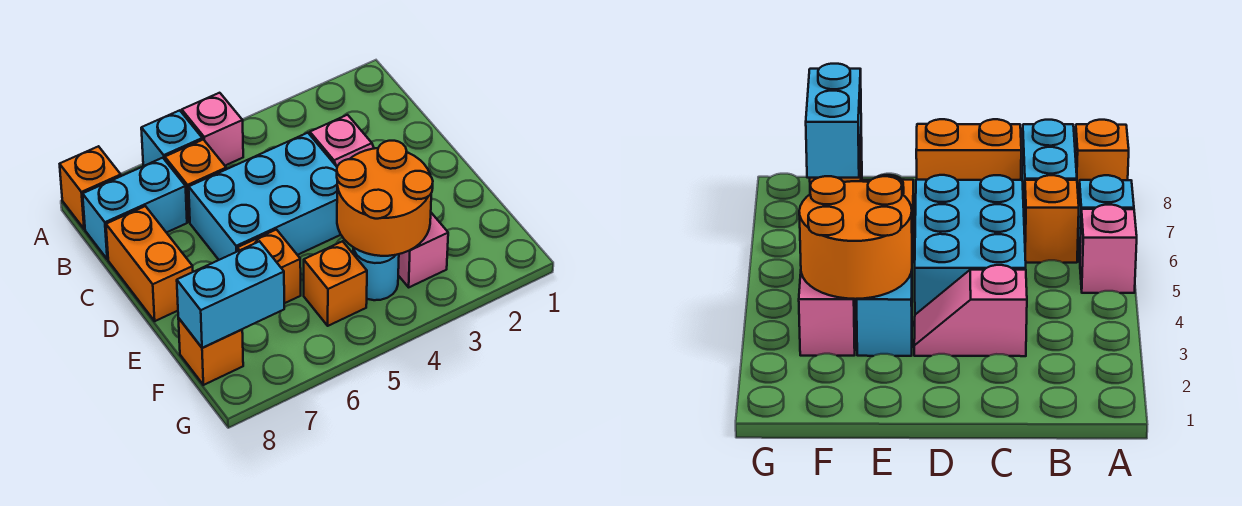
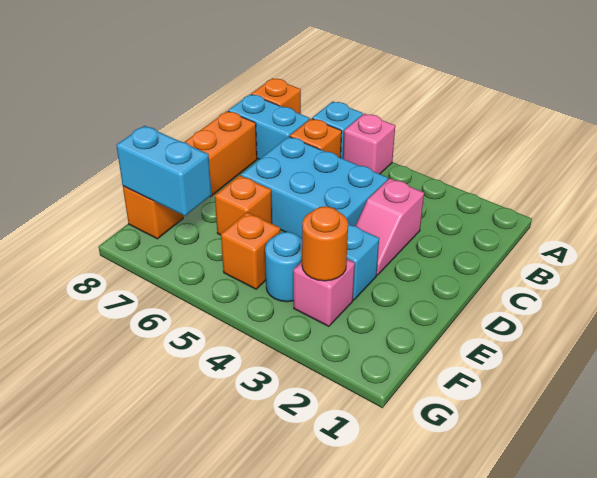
orange round brick E3:F4 level 2 -> orange round brick F3 level 2

